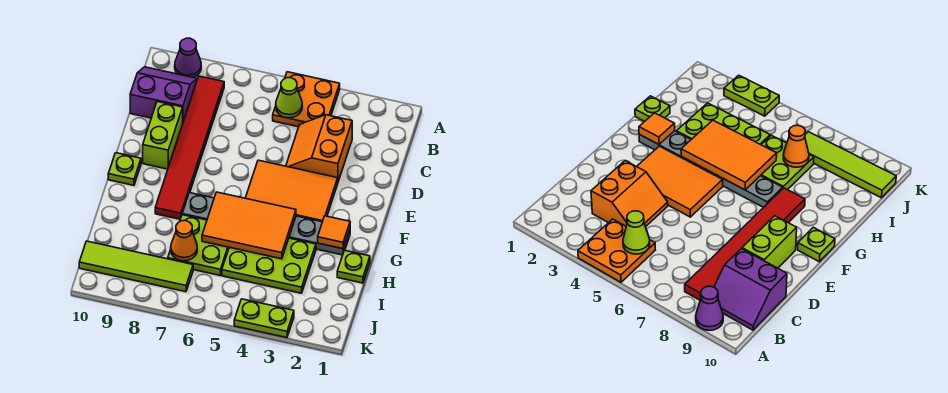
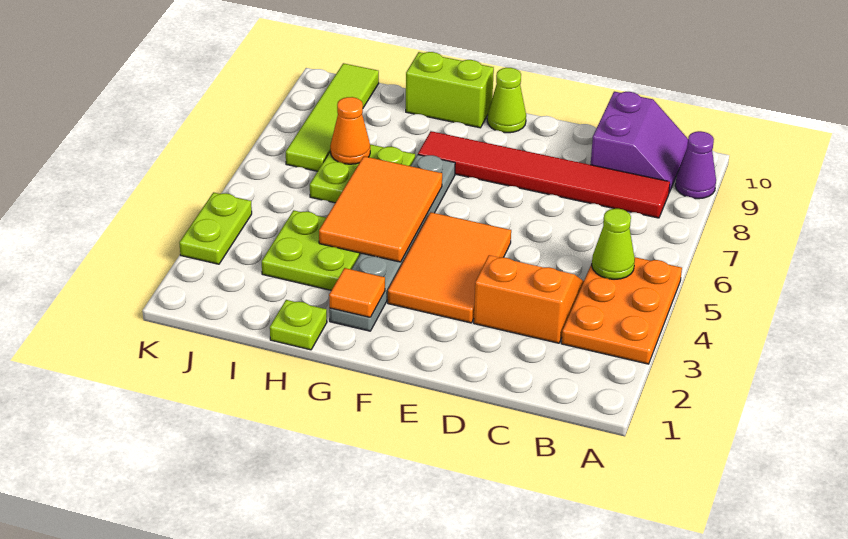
orange plate A4:B5 level 1 -> orange plate A3:B5 level 1
lime brick D9:E9 level 1 -> lime brick G10:H10 level 1
lime plate F10 level 1 -> lime cone F10 level 1
lime plate H3:I5 level 1 -> lime plate H3:I4 level 1

